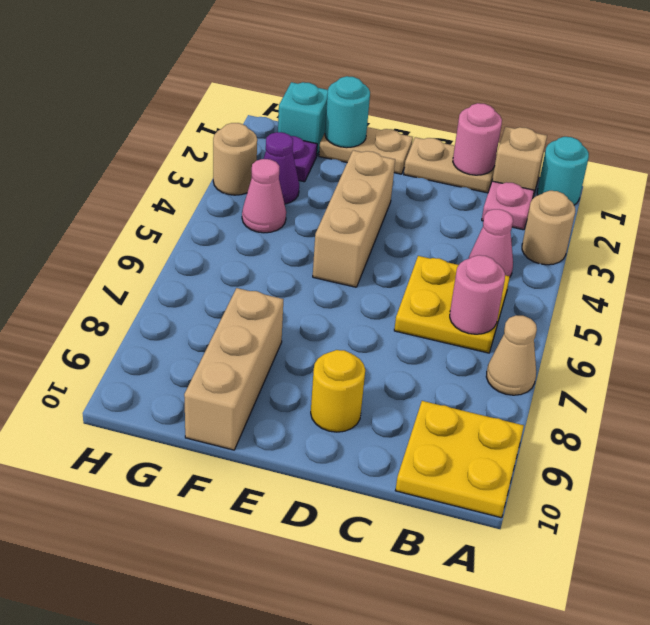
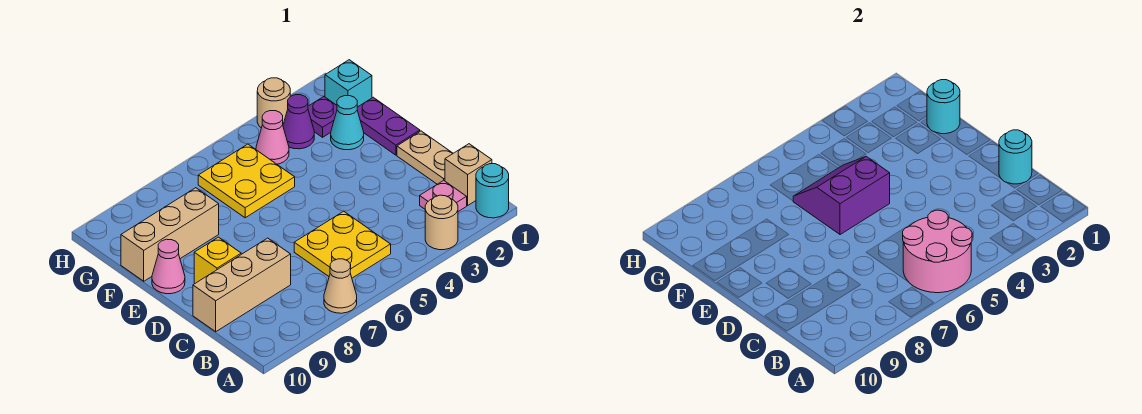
yellow plate A9:B10 level 1 -> yellow plate F5:G6 level 1
pink cone B4 level 1 -> pink cone E10 level 1
pink round brick B6 level 2 -> pink round brick A5:B6 level 2
pink round brick C1 level 2 -> cyan round brick C1 level 2
yellow round brick D9 level 1 -> yellow brick D9 level 1
tan plate E1:F1 level 1 -> purple plate E1:F1 level 1
tan brick E3:E5 level 1 -> tan brick C8:C10 level 1
none -> purple slope E5:F6 level 2 top E
none -> cyan cone F2 level 1

